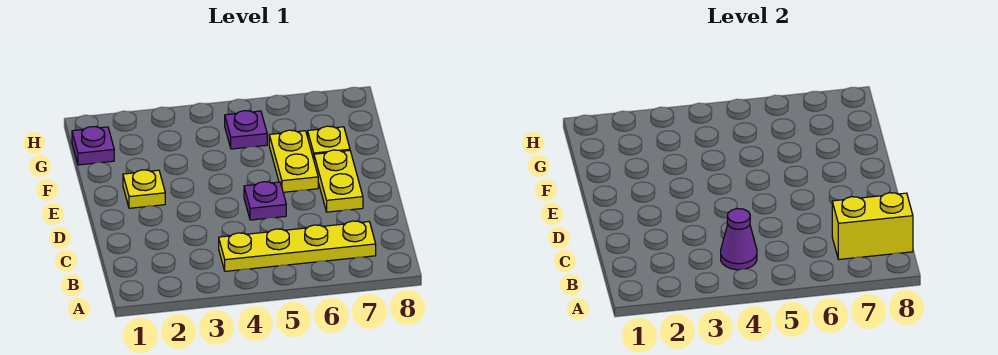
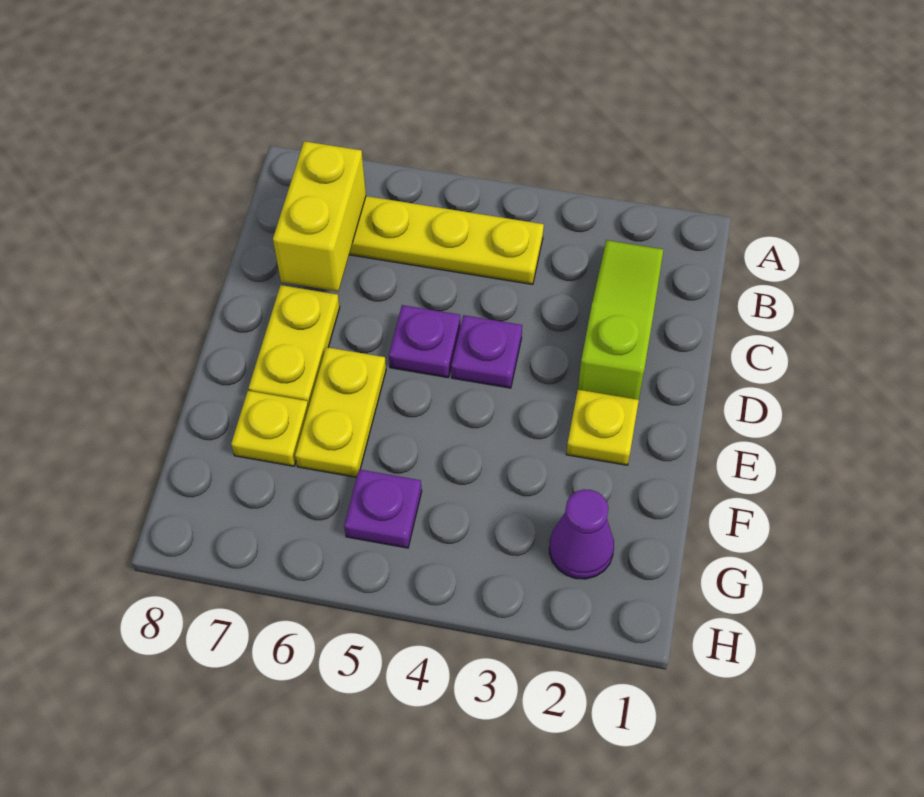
none -> lime slope B2:D2 level 1 top D
purple cone B4 level 2 -> purple cone G2 level 1
yellow brick B7:B8 level 2 -> yellow brick B7:C7 level 2
purple plate G1 level 1 -> purple plate D4 level 1

